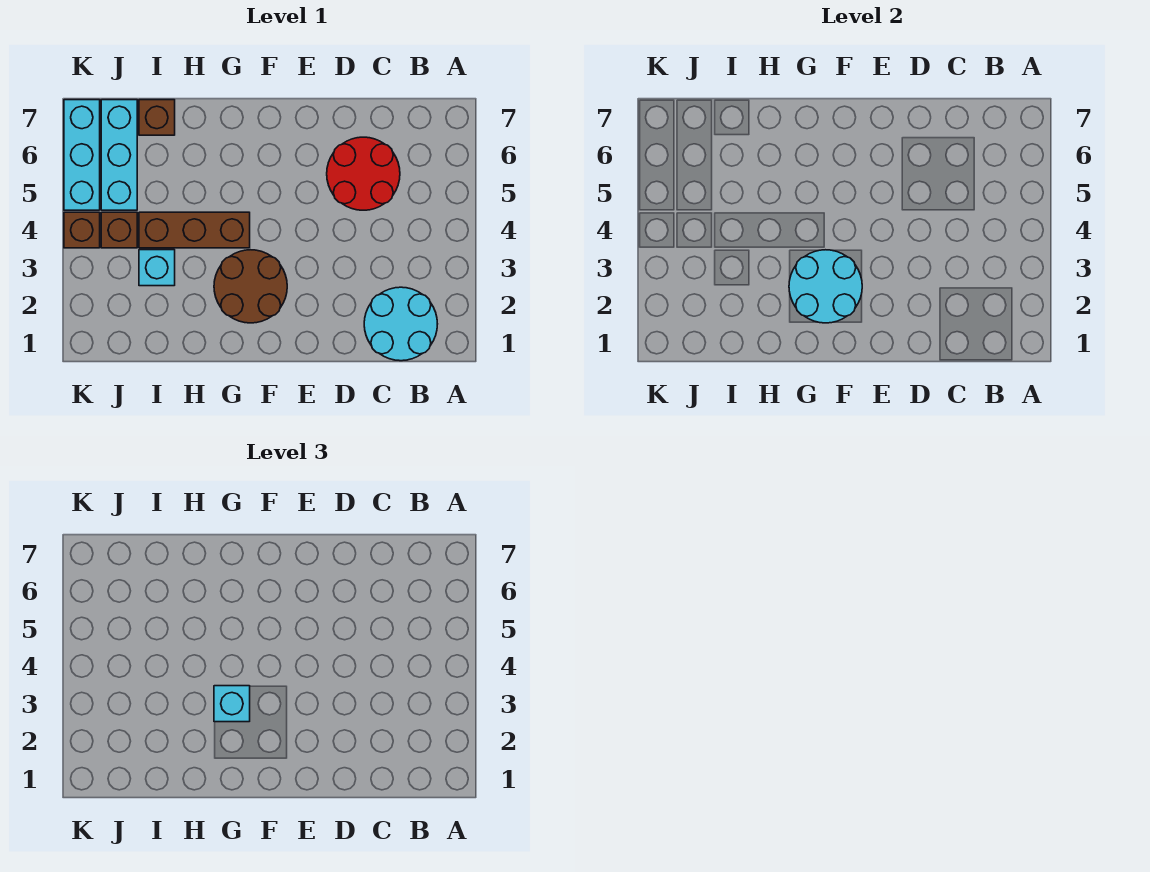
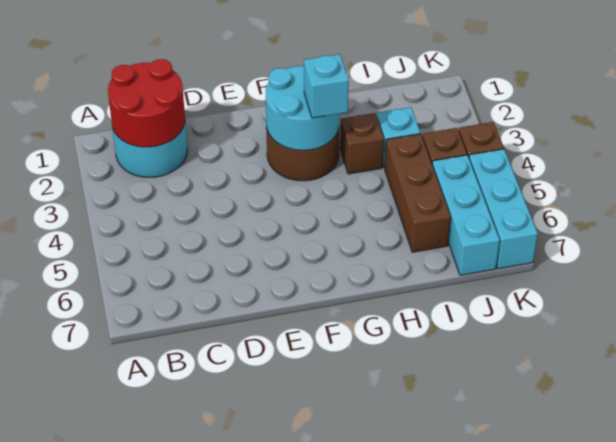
red round brick C5:D6 level 1 -> red round brick B1:C2 level 2
brown brick G4:I4 level 1 -> brown brick I4:I6 level 1
brown brick I7 level 1 -> brown brick H3 level 1

